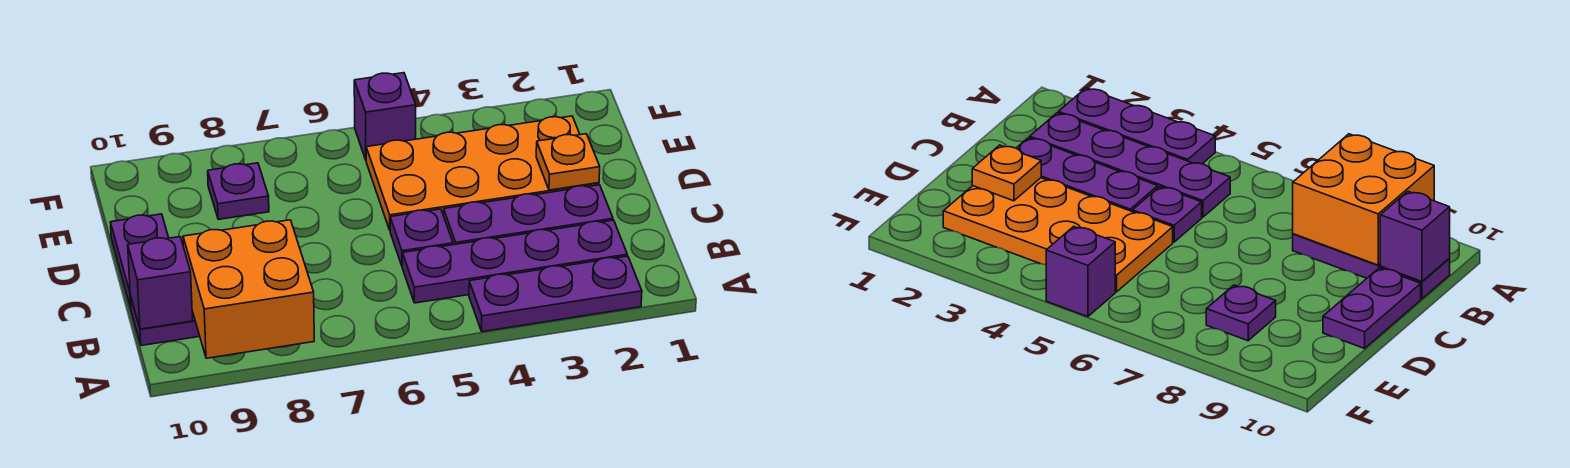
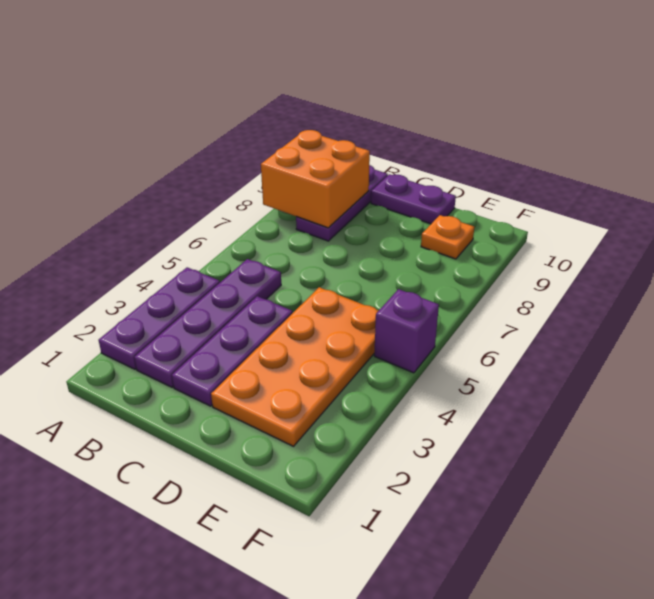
purple brick B10 level 2 -> none
purple plate C5 level 1 -> none
orange plate D2 level 2 -> orange plate E9 level 1
purple plate E8 level 1 -> none

